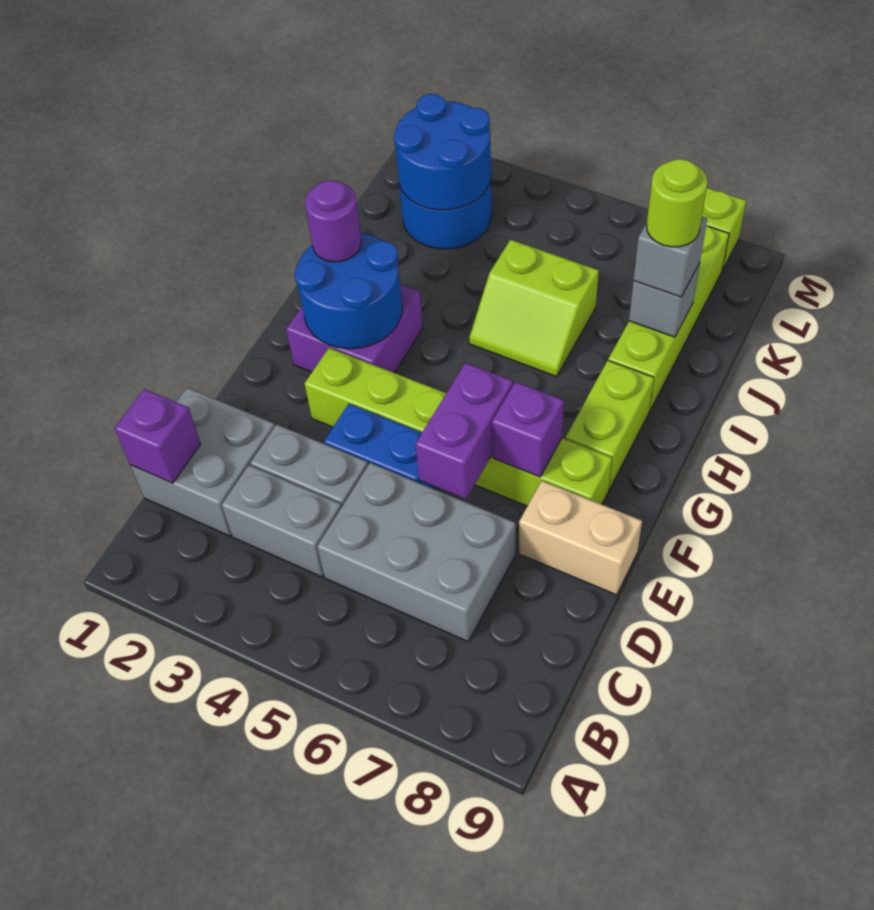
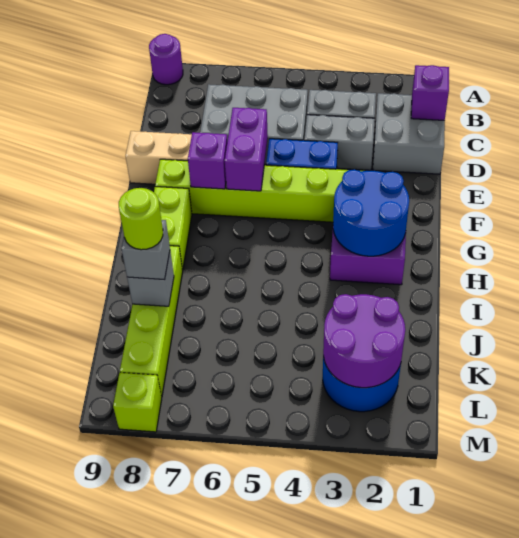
purple round brick H2 level 3 -> purple round brick A9 level 1
lime slope I5:J6 level 1 top J -> none
blue round brick K2:L3 level 2 -> purple round brick K2:L3 level 2

